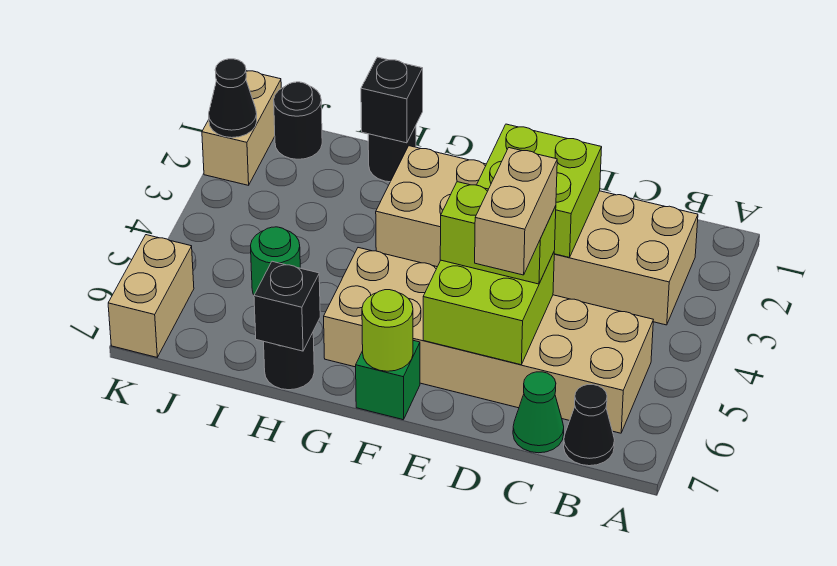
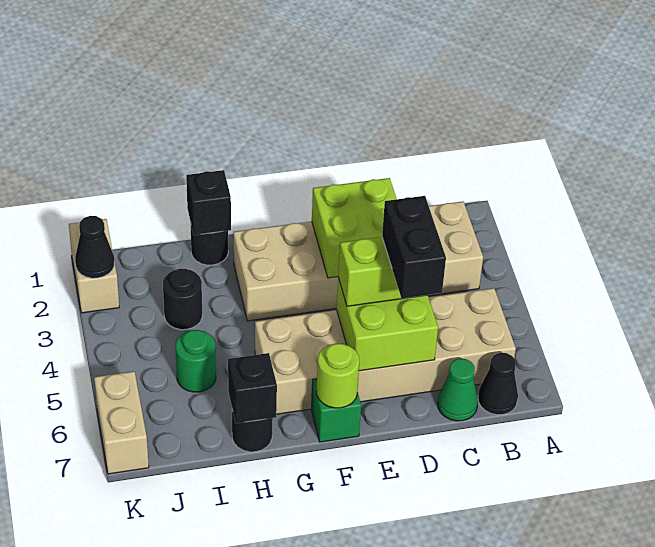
tan brick D5:D6 level 4 -> black brick D5:D6 level 4
black round brick J1 level 1 -> black round brick I3 level 1

